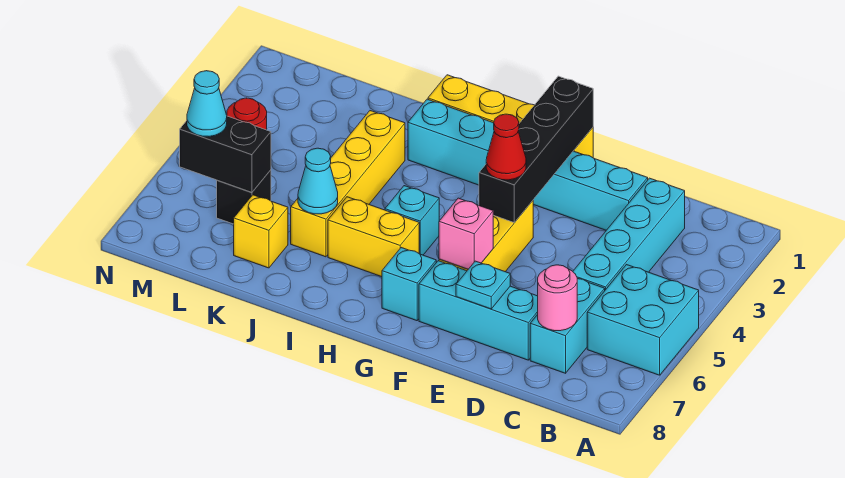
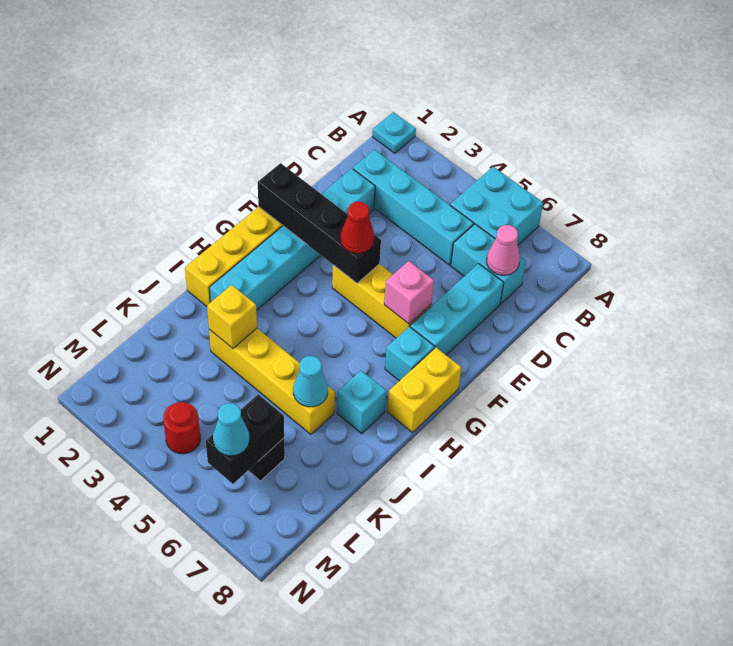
pink round brick C7 level 2 -> pink cone C7 level 2
cyan plate E7 level 2 -> cyan plate A1 level 1
cyan brick H5 level 1 -> cyan brick I7 level 1
yellow brick H6:I6 level 1 -> yellow brick G8:H8 level 1
yellow brick K7 level 1 -> yellow brick J3 level 2

